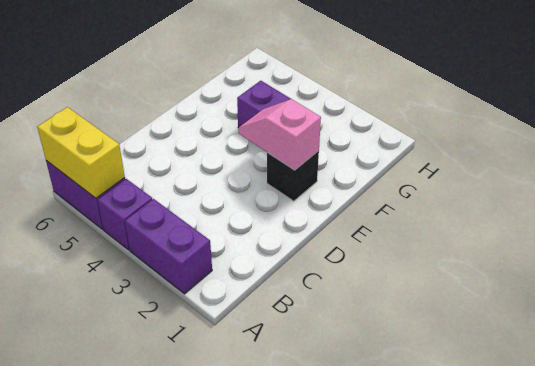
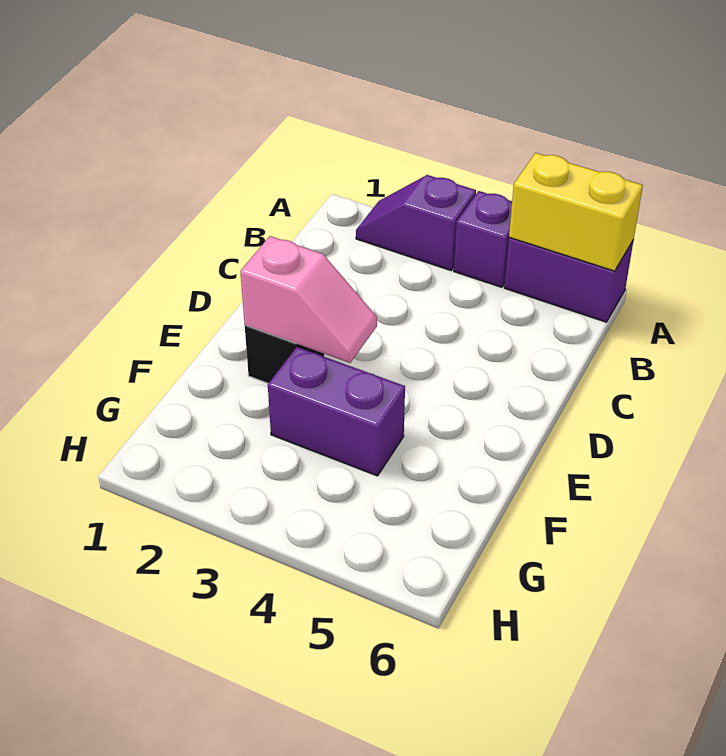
purple brick A2:A3 level 1 -> purple slope A2:A3 level 1 top 3

